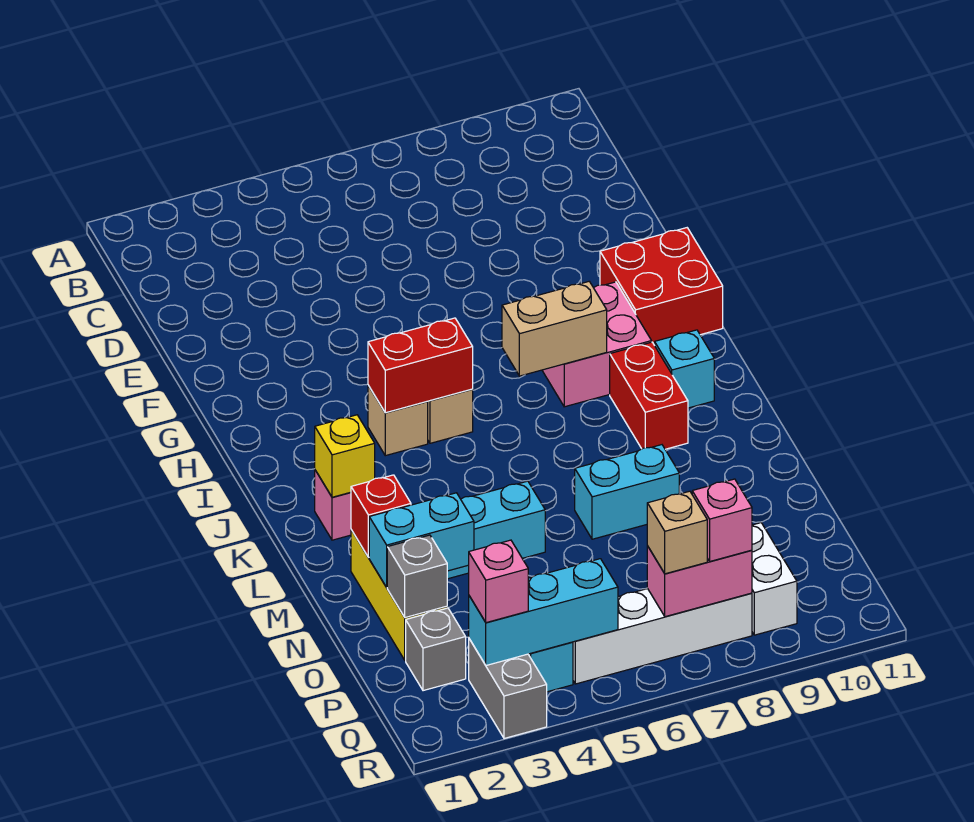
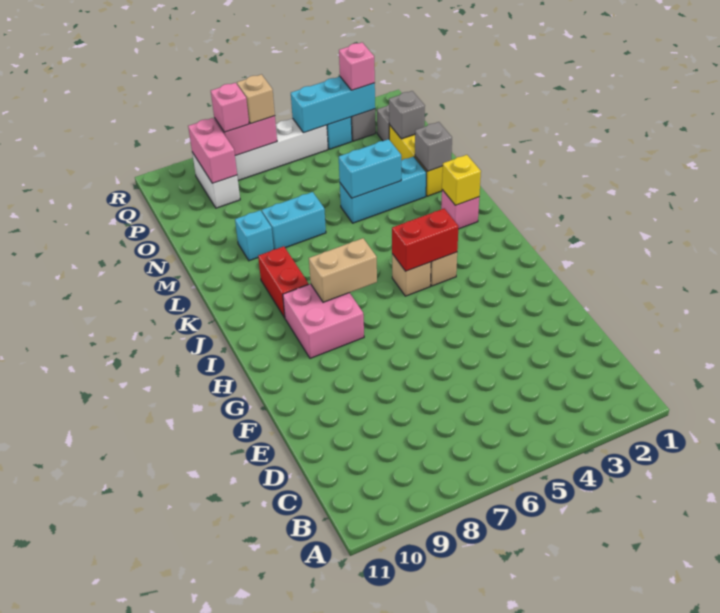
red brick G10:H11 level 1 -> none
cyan brick J10 level 1 -> cyan brick M9 level 1
red brick M2 level 2 -> grey brick M2 level 2
cyan brick N2:N3 level 2 -> cyan brick M4:M5 level 2
none -> pink brick P9:Q9 level 2

